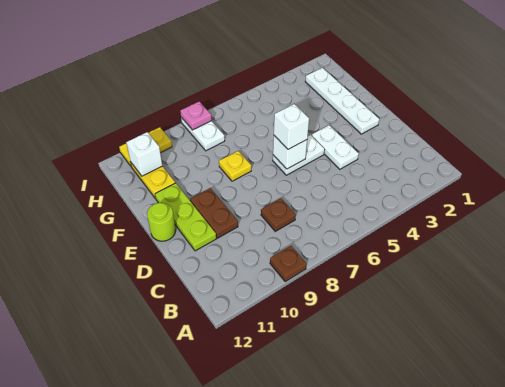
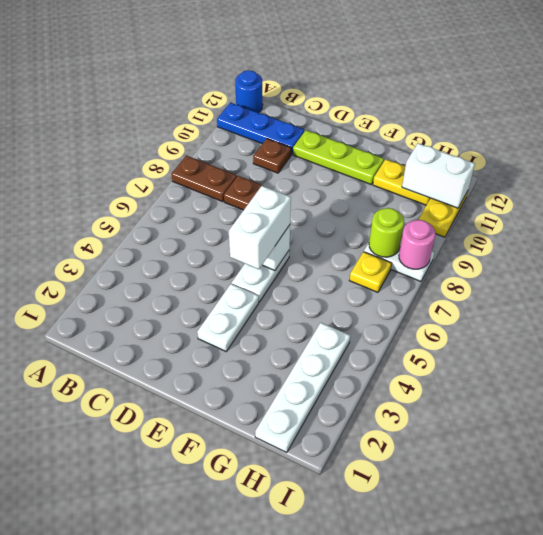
brown plate A9 level 1 -> brown plate C10 level 1
none -> blue plate A11:C11 level 1
none -> blue round brick A12 level 1
white plate D4:E4 level 1 -> white plate E3:E4 level 1
brown plate D10:E10 level 1 -> brown plate A8:B8 level 1
white plate E2:H2 level 1 -> white plate H1:H4 level 1
white brick E6 level 3 -> white brick E5:E6 level 3
lime round brick E12 level 1 -> lime round brick H8 level 2
yellow plate F8 level 1 -> yellow plate H7 level 1
white brick H11 level 2 -> white brick H11:I11 level 2
pink plate I8 level 2 -> pink round brick I8 level 2

